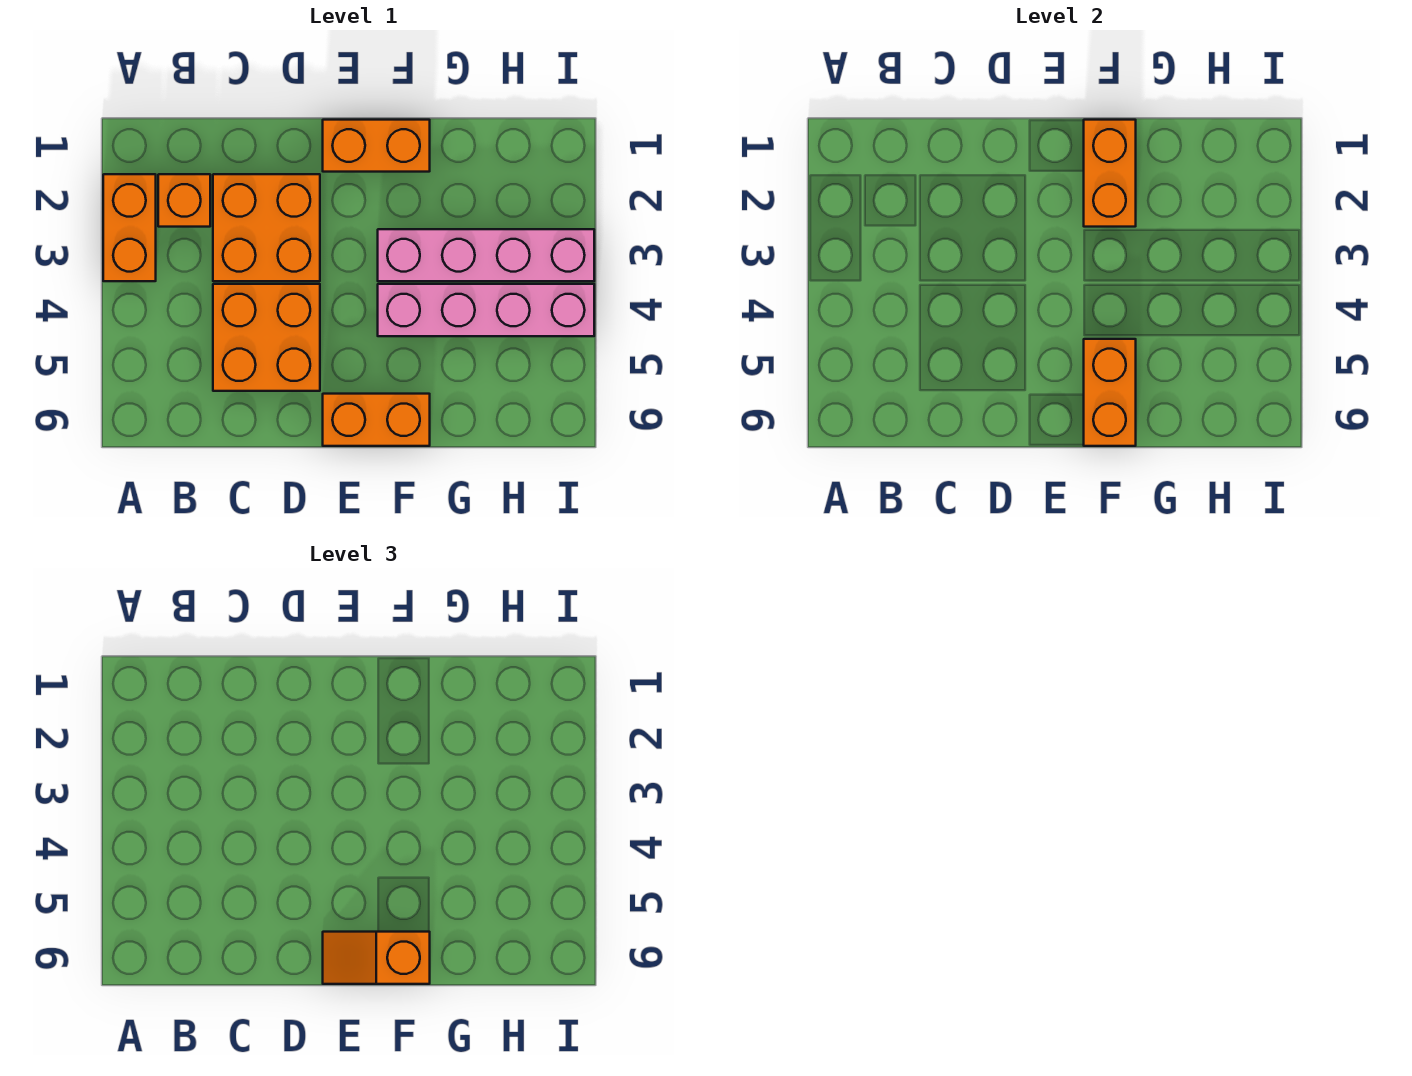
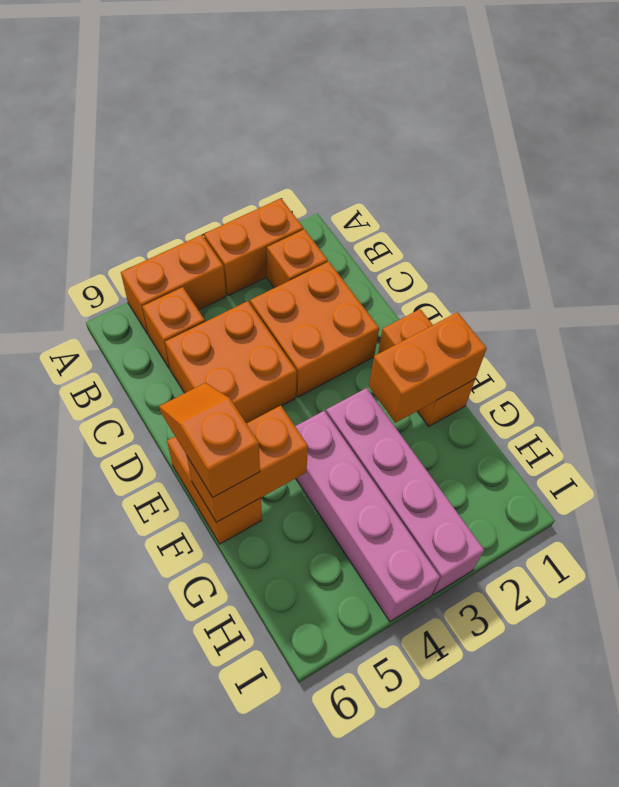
none -> orange brick A4:A5 level 1
none -> orange brick B5 level 1

